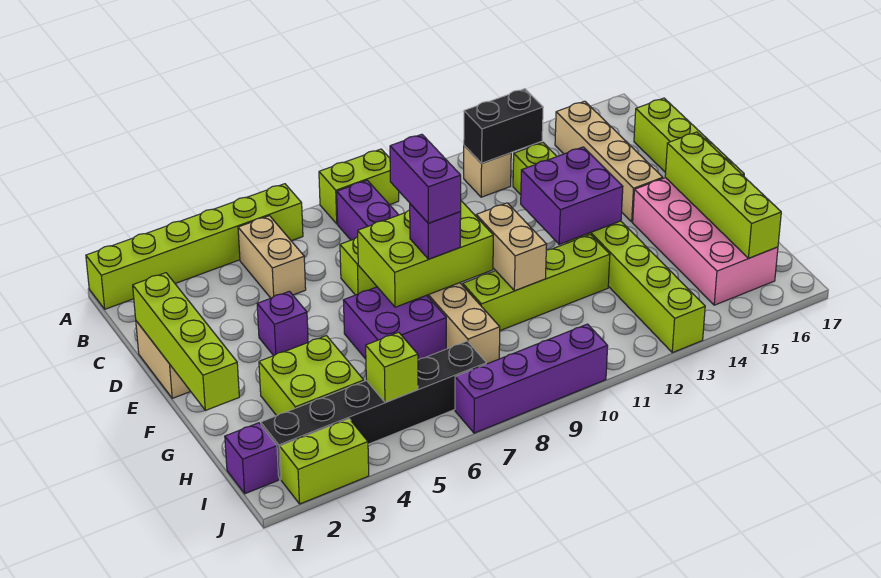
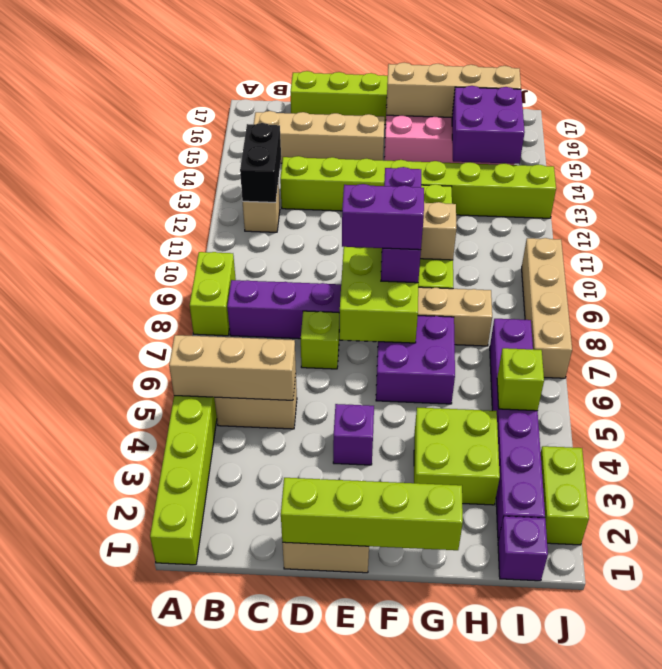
none -> tan brick A5:C5 level 2
purple brick E12:F13 level 2 -> purple brick H14:I15 level 2
purple brick F8 level 3 -> purple brick F8:F10 level 3
lime brick F16:I16 level 2 -> tan brick F16:I16 level 2
black brick I2:I7 level 1 -> purple brick I2:I7 level 1
purple brick J7:J10 level 1 -> tan brick J7:J10 level 1

